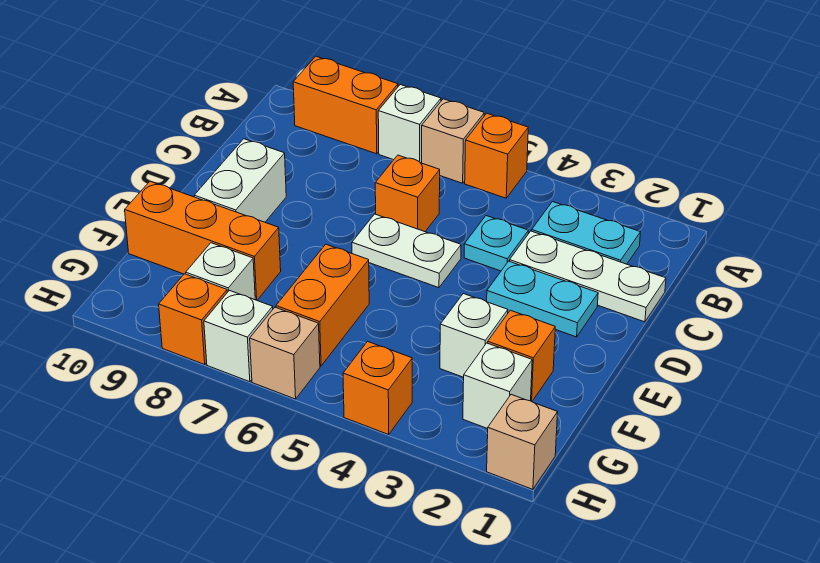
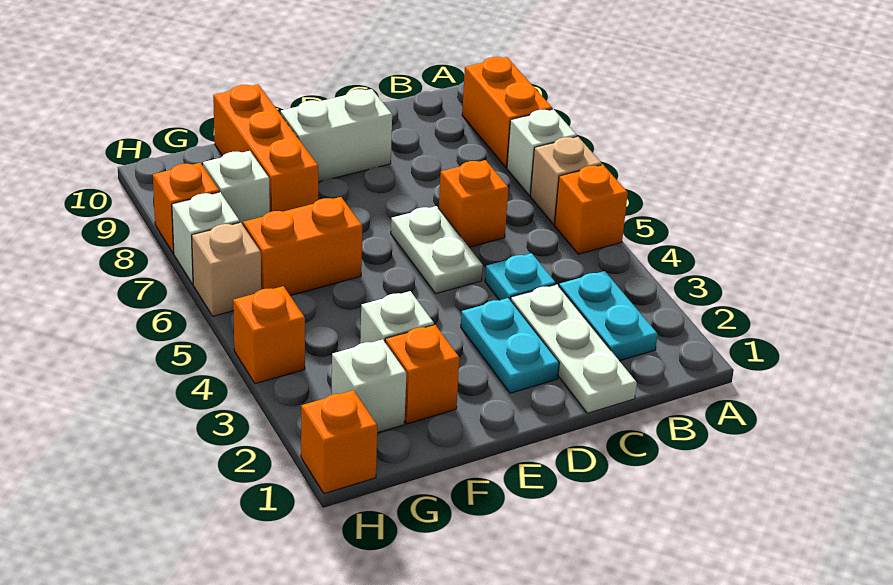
tan brick H1 level 1 -> orange brick H1 level 1

